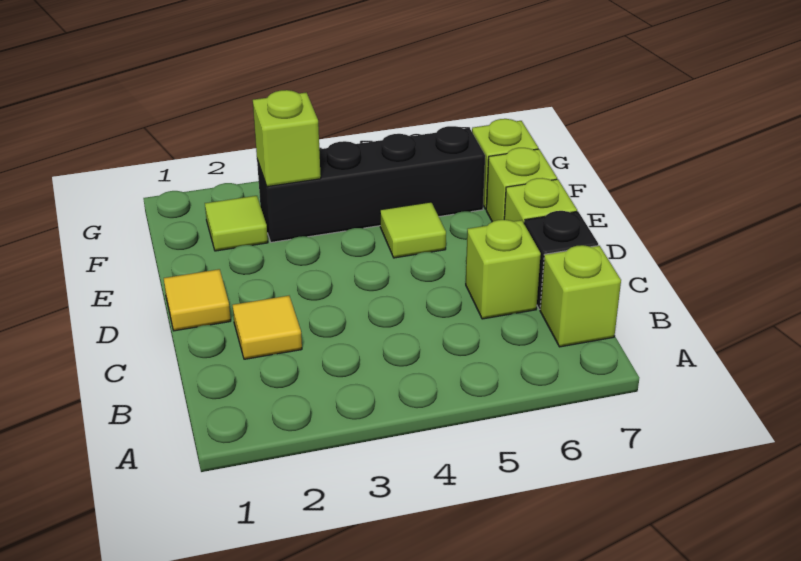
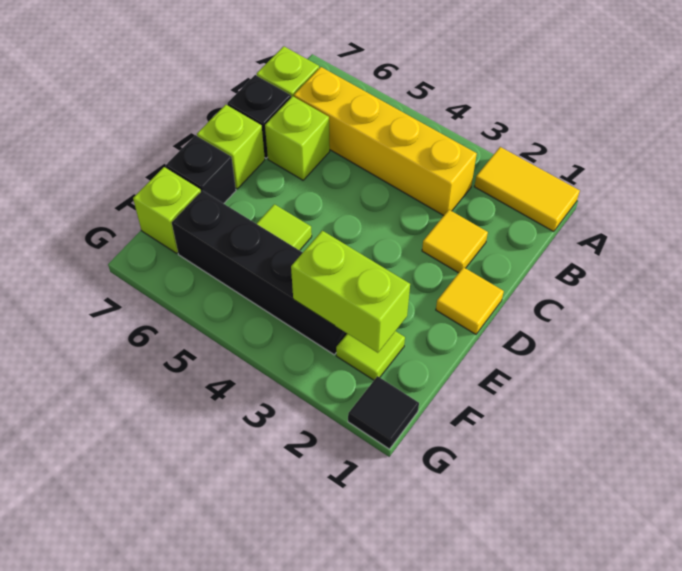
none -> yellow tile A1:A2 level 1
none -> yellow brick B3:B6 level 1
lime brick E7 level 1 -> black brick E7 level 1
lime brick F3 level 2 -> lime brick F2:F3 level 2
none -> black tile G1 level 1

